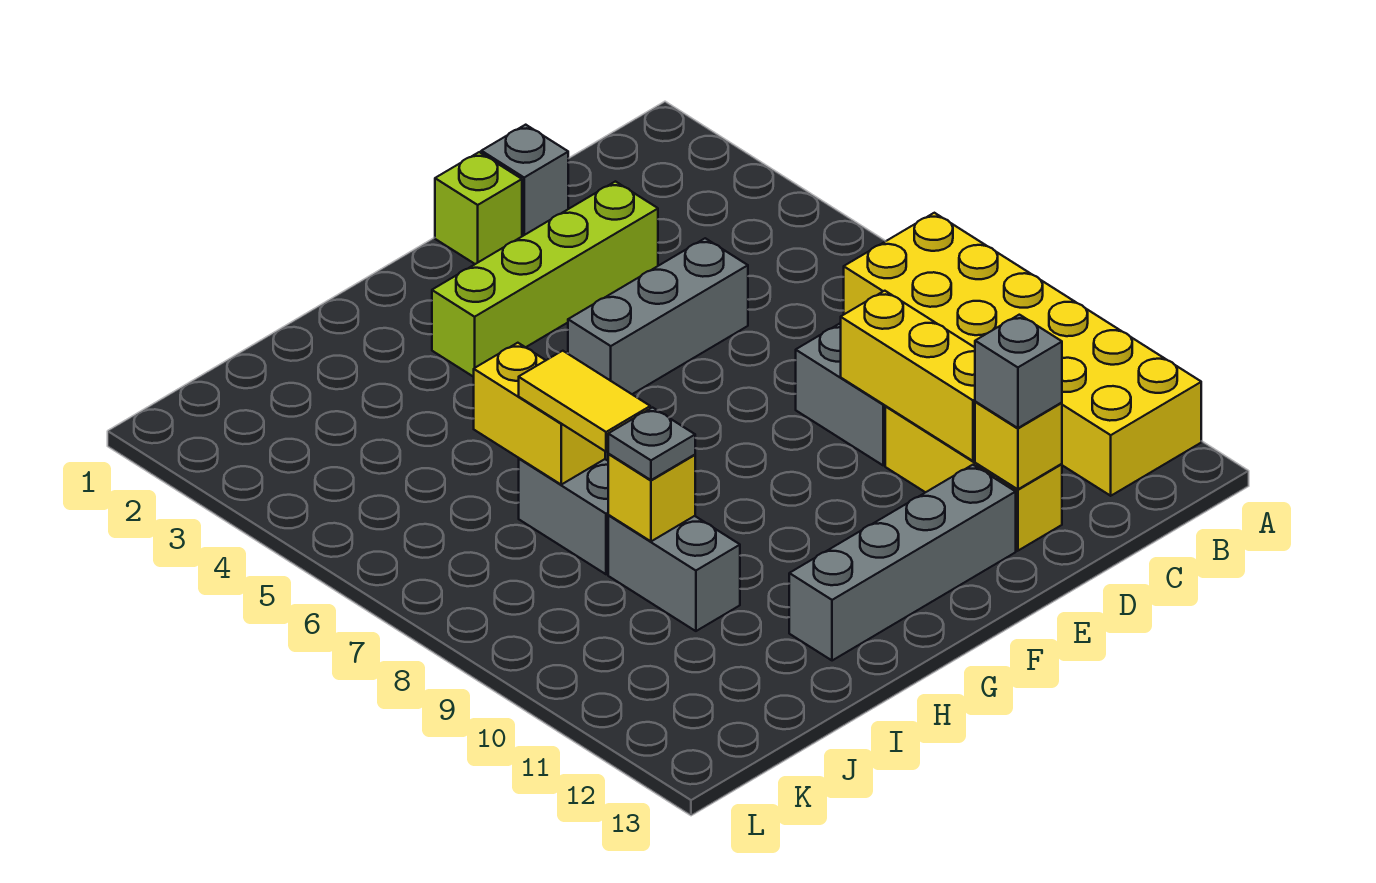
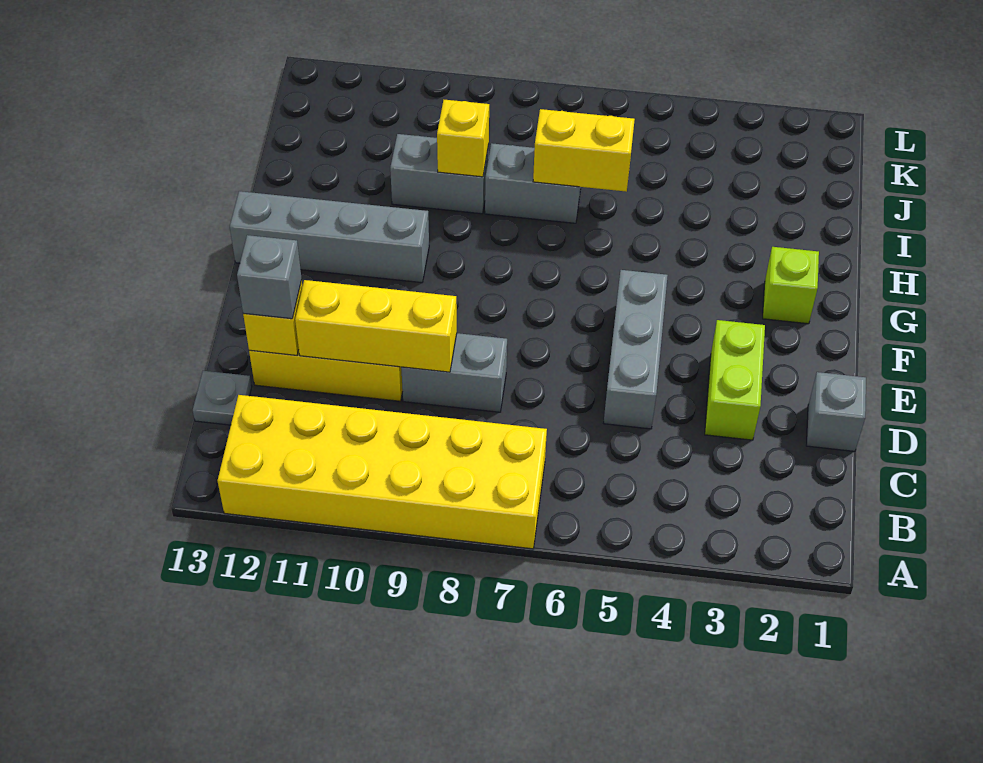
lime brick D3:G3 level 1 -> lime brick D3:E3 level 1
lime brick E1 level 1 -> lime brick G2 level 1
grey brick E12:H12 level 1 -> grey brick G10:G13 level 1
yellow tile I7:I8 level 3 -> none
grey plate I9 level 3 -> grey plate C13 level 1

